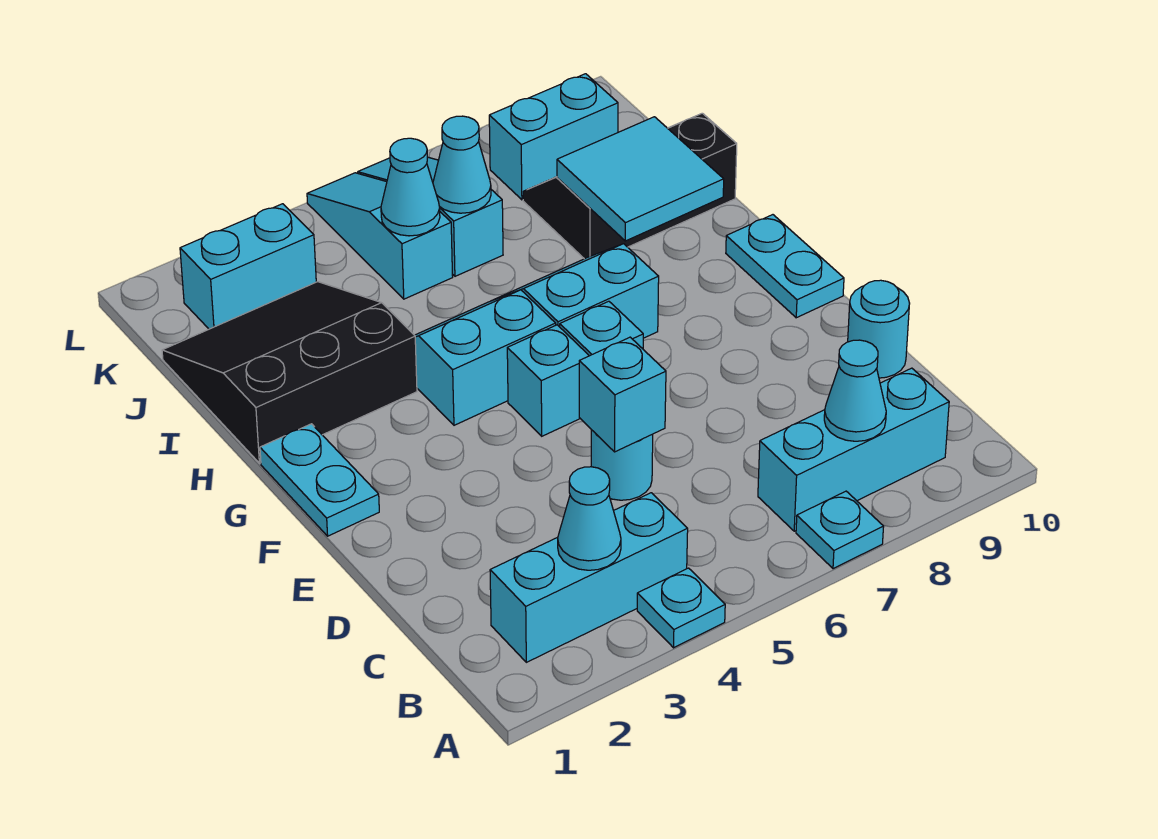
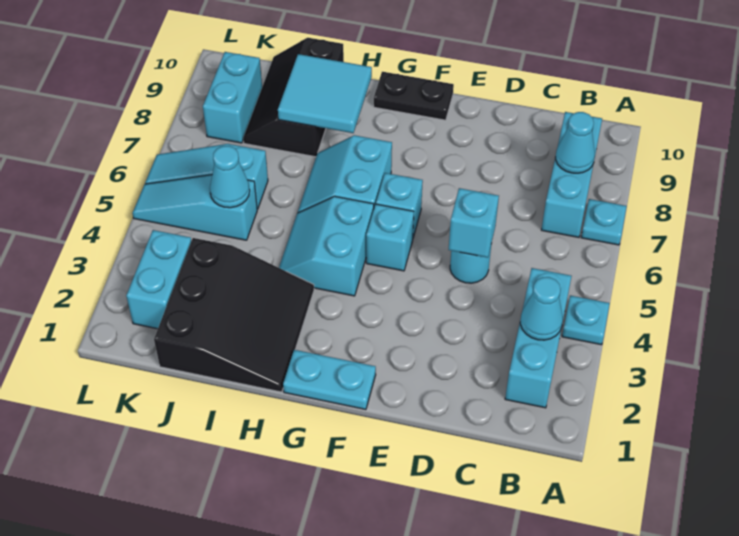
cyan round brick D10 level 1 -> none
cyan plate F10:G10 level 1 -> black plate F10:G10 level 1
black slope H1:J3 level 1 top H -> black slope H1:J3 level 1 top J
cyan cone J6 level 2 -> none

